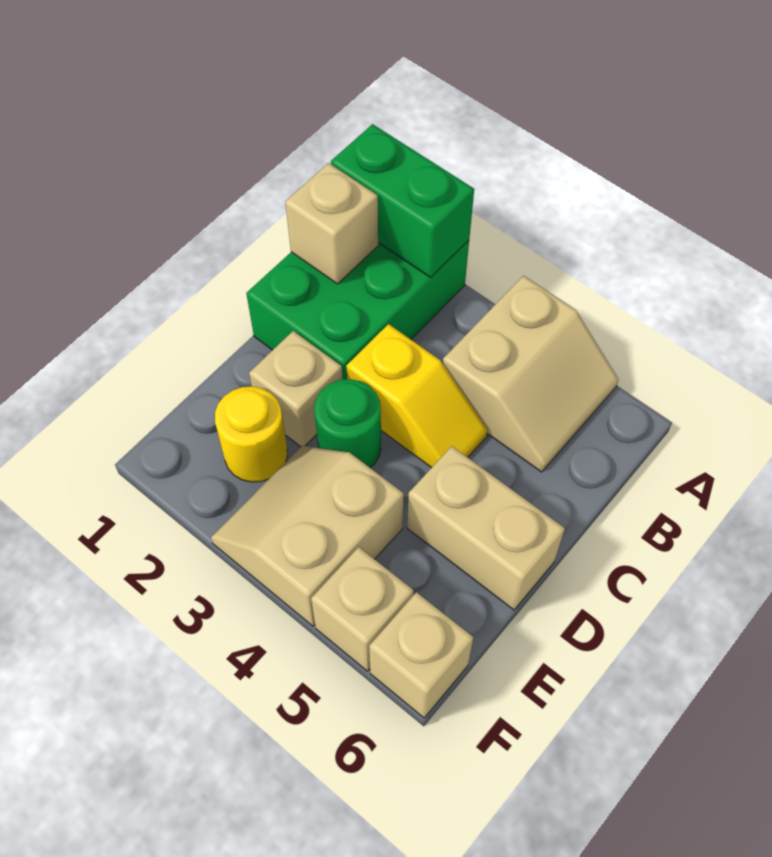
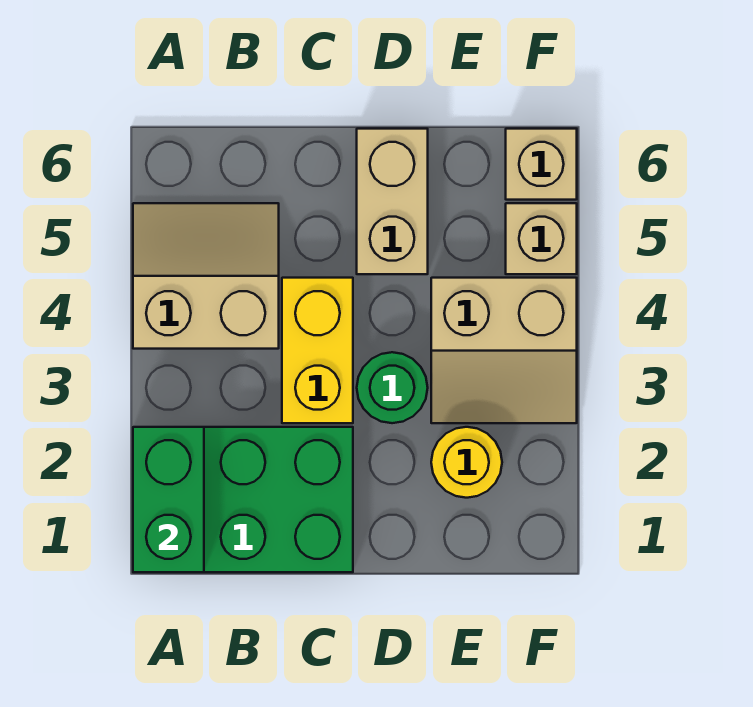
tan brick B1 level 2 -> none
yellow slope C3:C4 level 1 top 3 -> yellow brick C3:C4 level 1
tan brick D2 level 1 -> none

